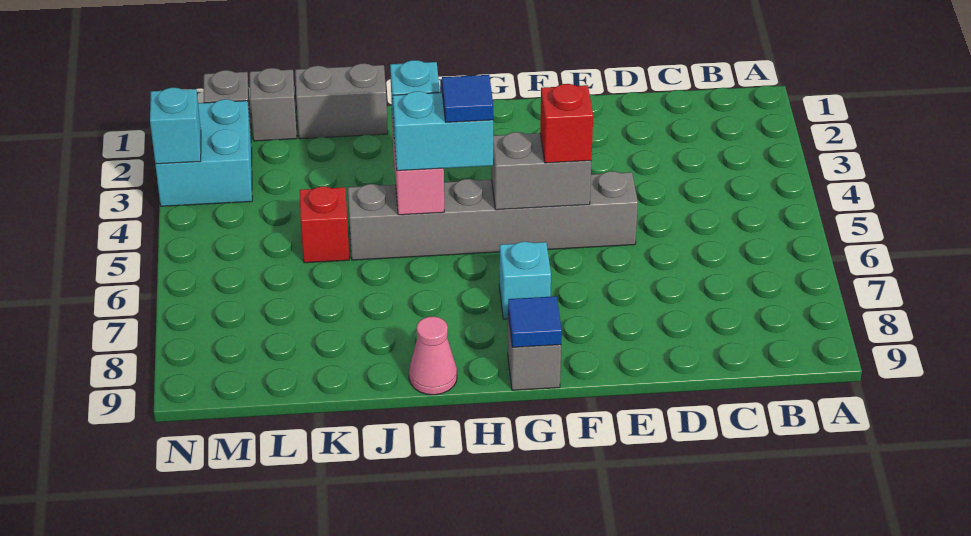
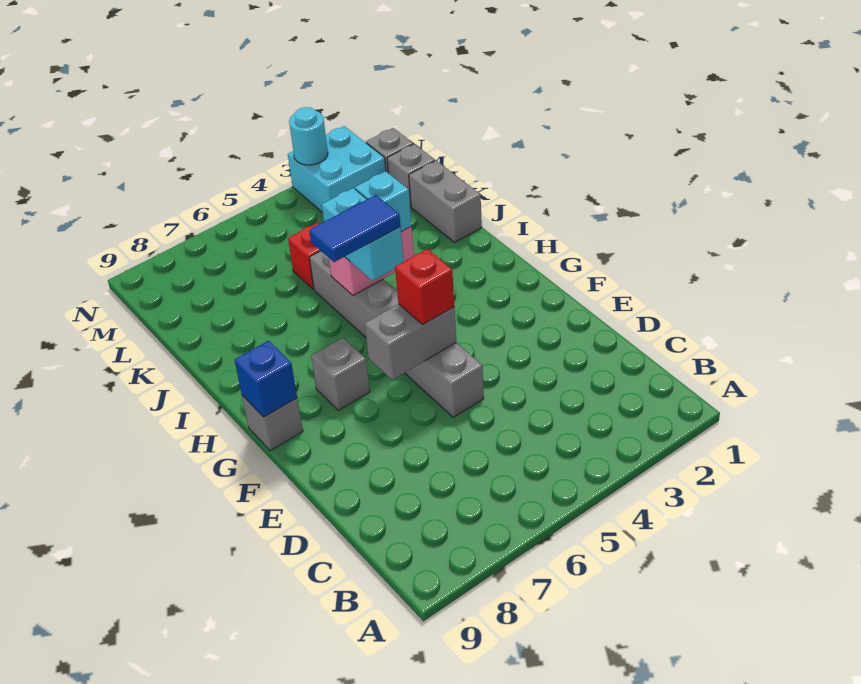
grey brick F5:G5 level 2 -> grey brick F5:F6 level 2
cyan brick G7 level 1 -> grey brick G7 level 1
blue tile G9 level 2 -> blue brick G9 level 2
blue tile H5 level 4 -> blue tile H5:H6 level 4
pink cone I9 level 1 -> none
cyan brick N3 level 2 -> cyan round brick N3 level 2

